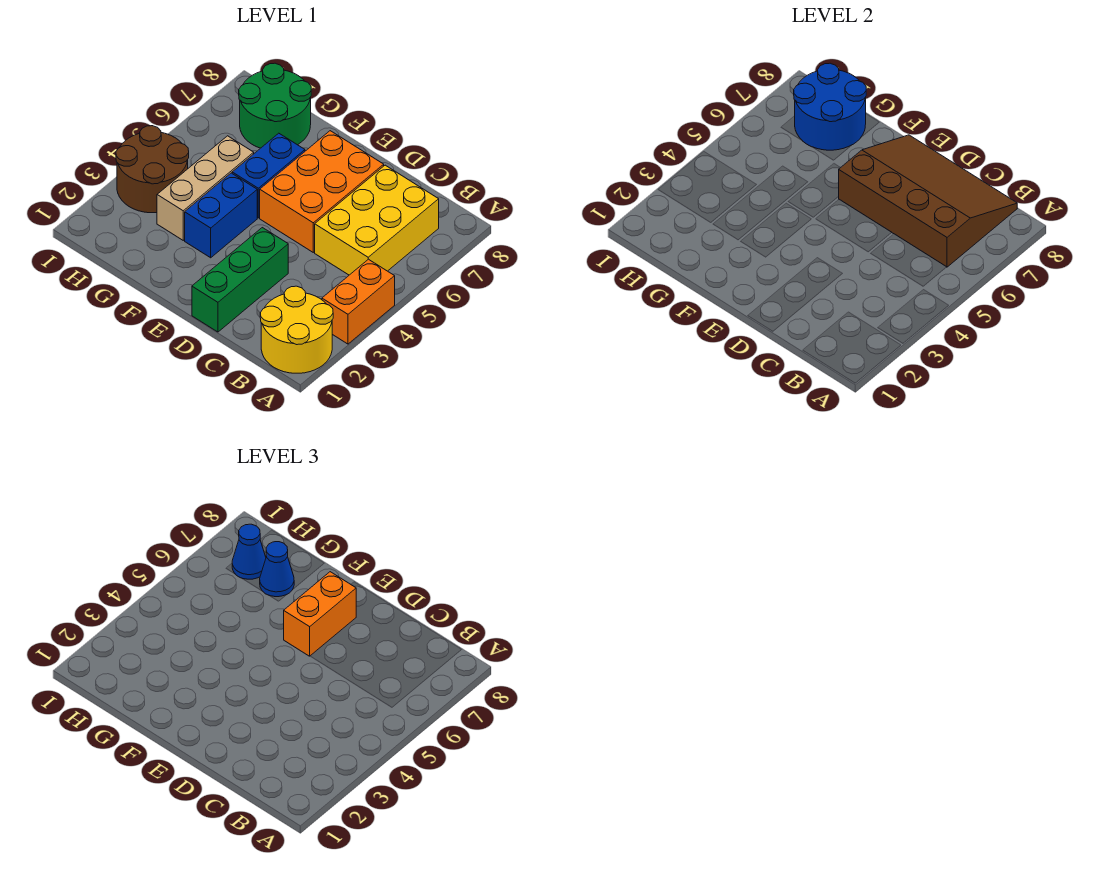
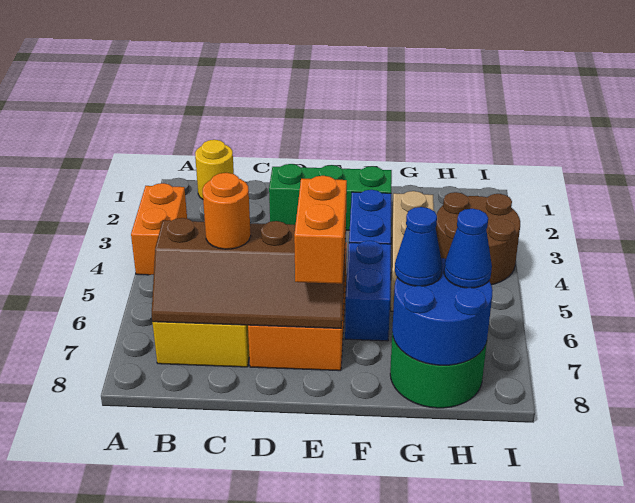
yellow round brick A1:B2 level 1 -> yellow round brick B1 level 1
brown slope B6:E8 level 2 top 6 -> brown slope B6:E7 level 2 top 6
none -> orange round brick C6 level 3
green brick D1:D3 level 1 -> green brick D2:F2 level 1

